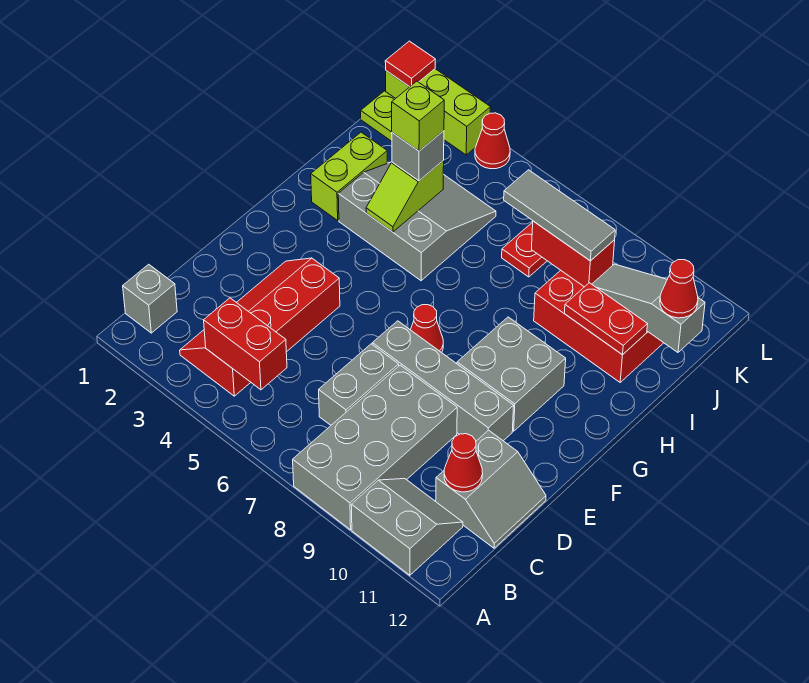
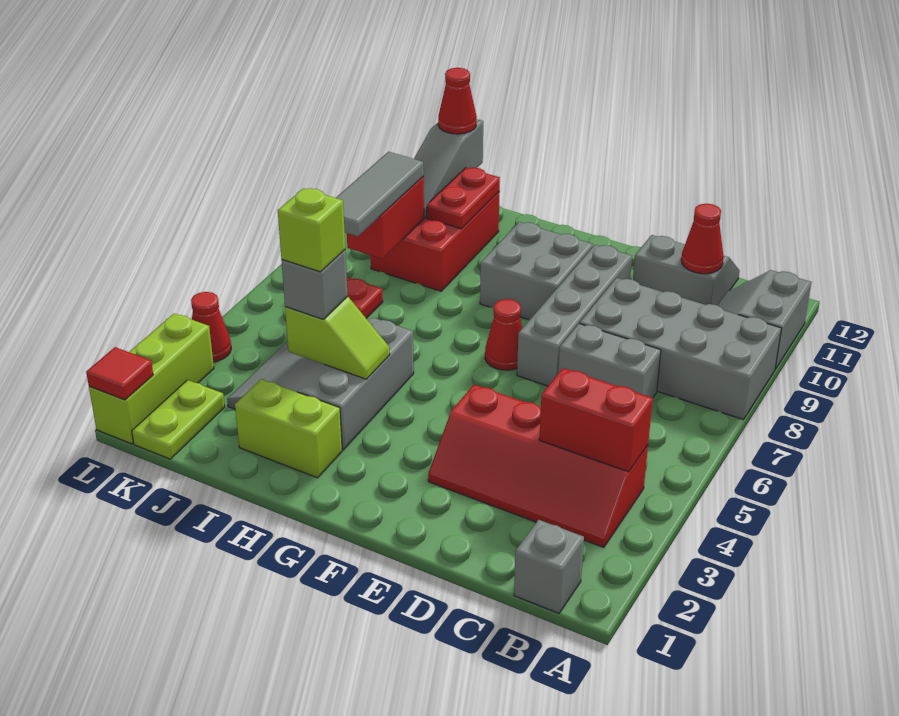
red brick B4:B5 level 2 -> red brick B4:C4 level 2

